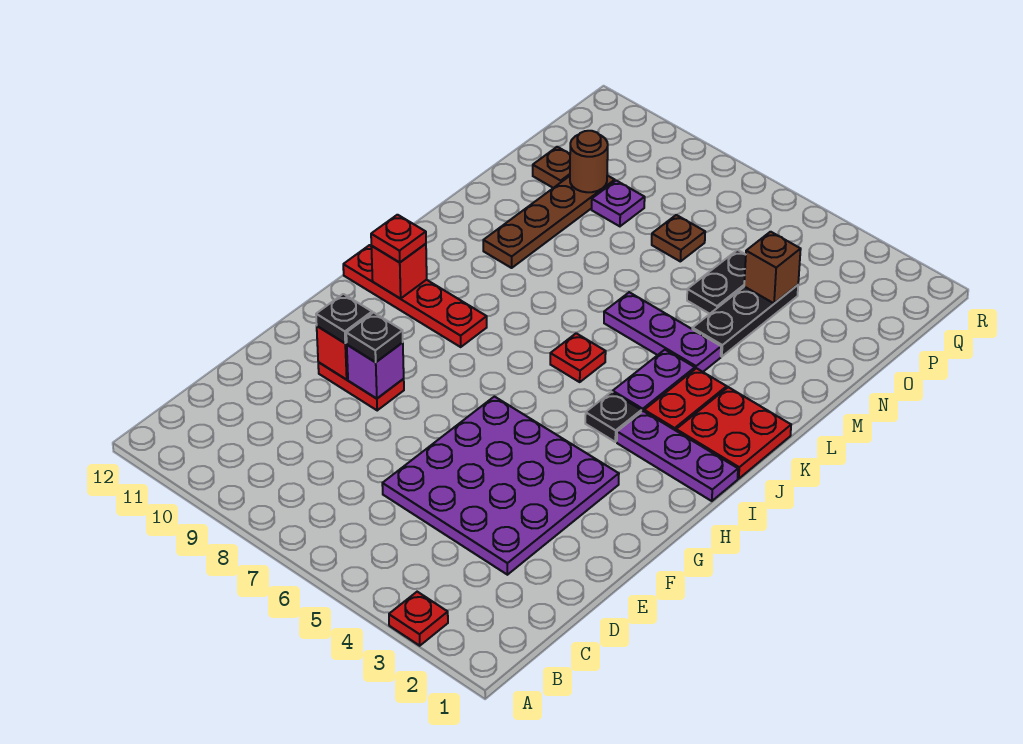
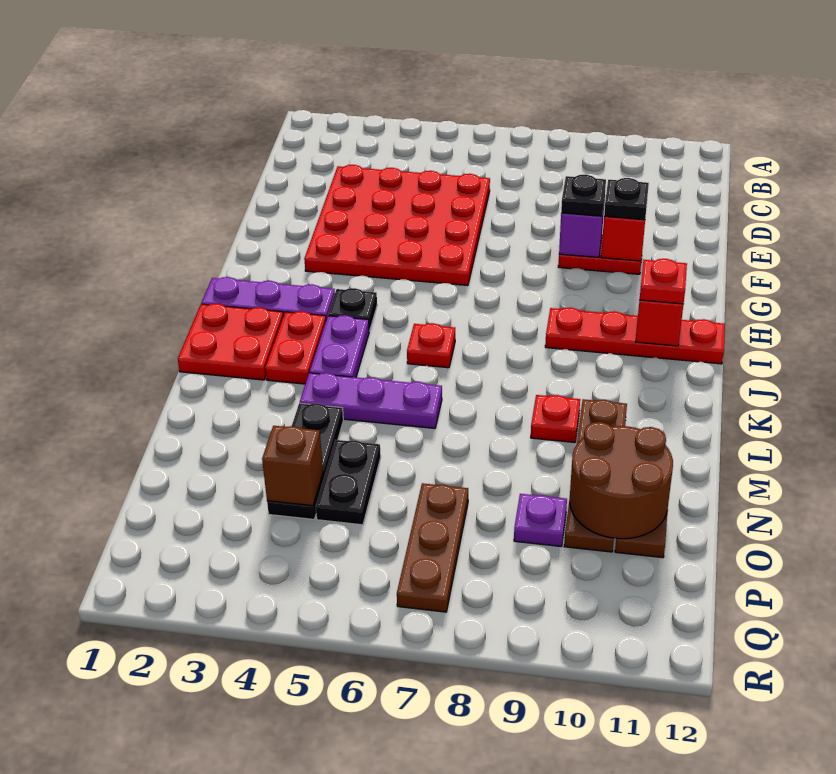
red plate A3 level 1 -> red plate L9 level 1
purple plate D3:G6 level 1 -> red plate D3:G6 level 1
brown plate O7 level 1 -> brown plate O7:Q7 level 1
brown round brick O10 level 2 -> brown round brick N10:O11 level 2

